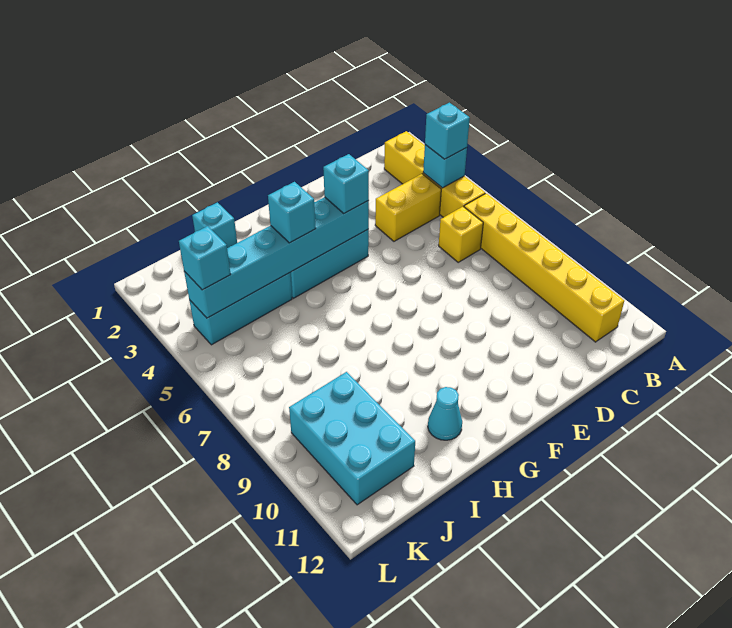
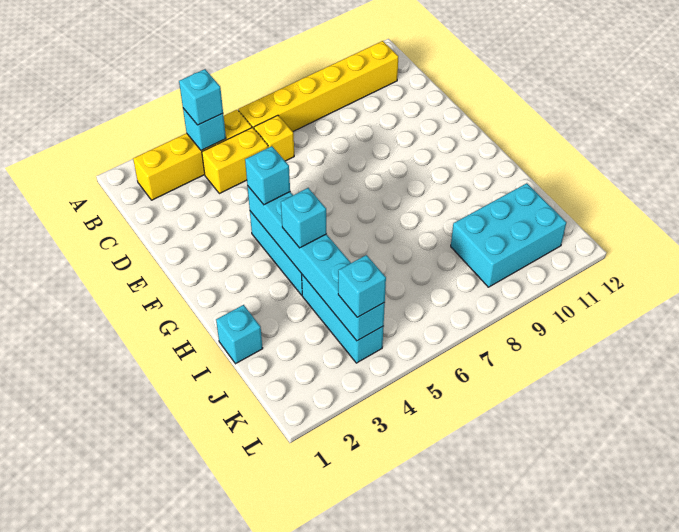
yellow brick C4:D4 level 1 -> yellow brick C4:C5 level 1
cyan cone H11 level 1 -> none

